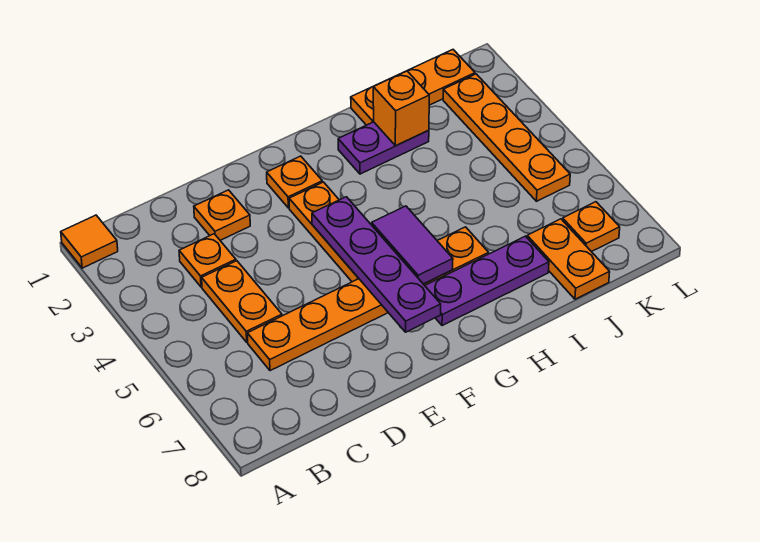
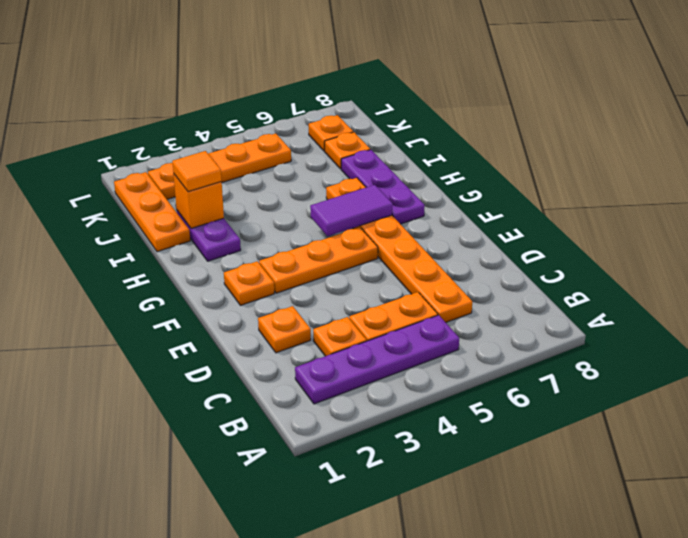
orange tile A1 level 1 -> orange tile I2 level 3
purple plate F4:F7 level 2 -> purple plate B2:B5 level 1
orange plate J7:J8 level 1 -> orange plate J7 level 1

